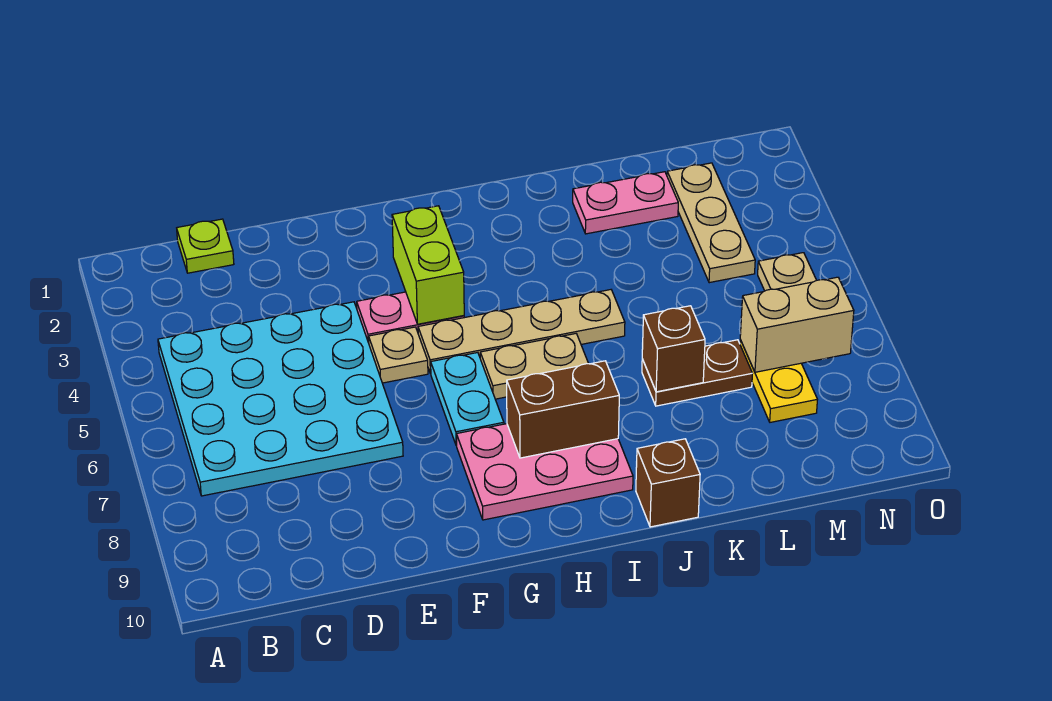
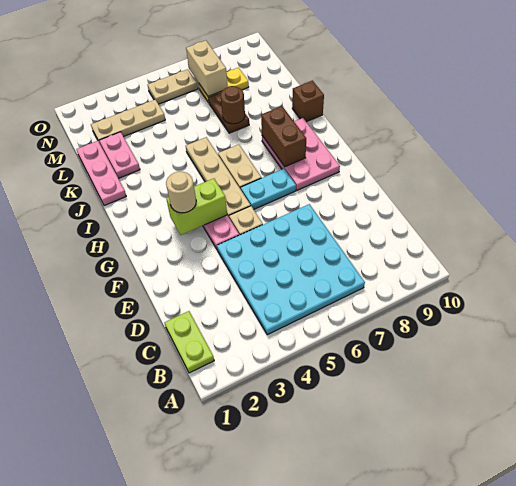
lime plate C1 level 1 -> lime plate B1:C1 level 1
none -> tan round brick G3 level 3
none -> pink plate J1:L1 level 1
brown brick K7 level 2 -> brown round brick K7 level 2

